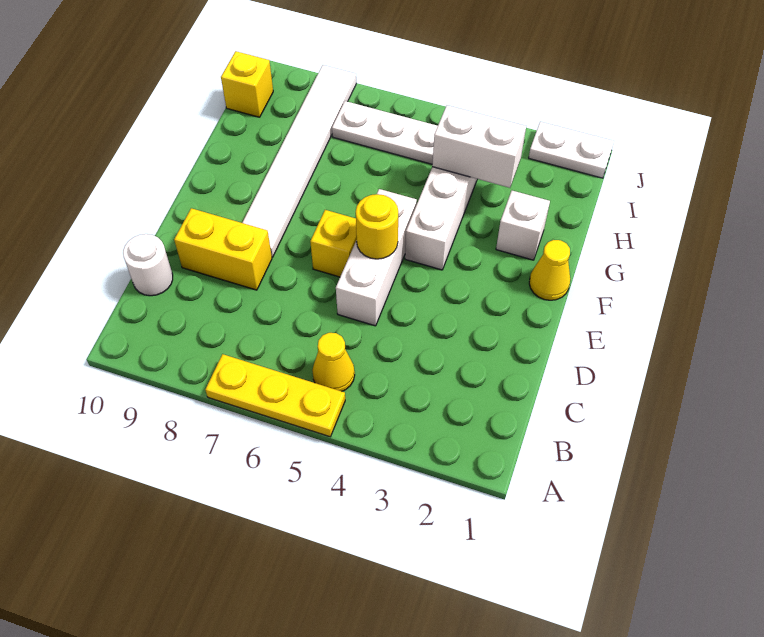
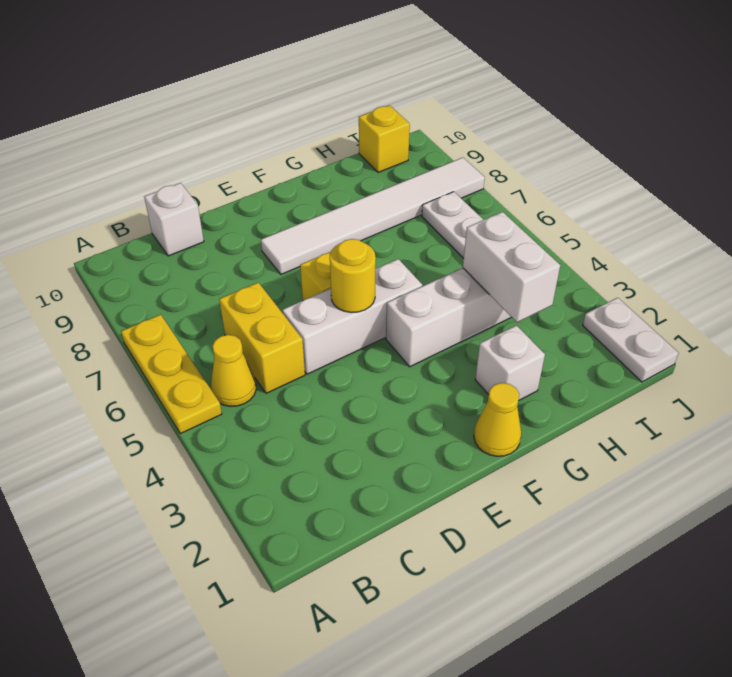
white round brick C10 level 1 -> white brick C10 level 1
yellow brick D8:D9 level 1 -> yellow brick C5:C6 level 1

